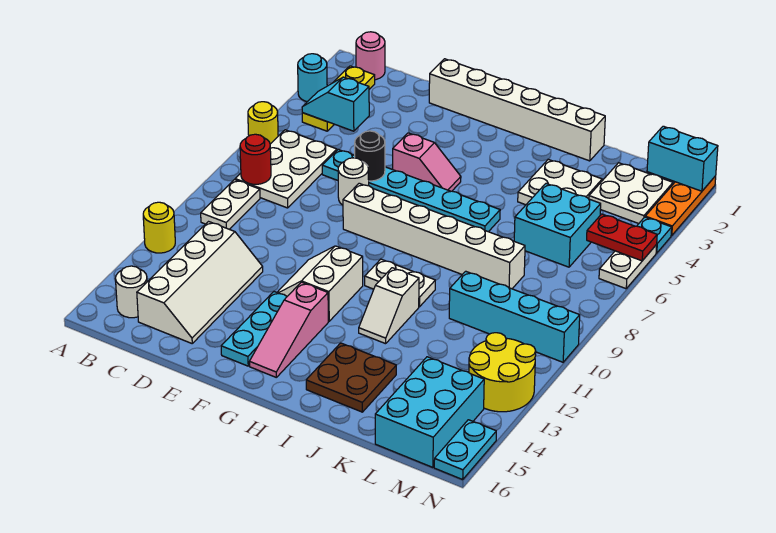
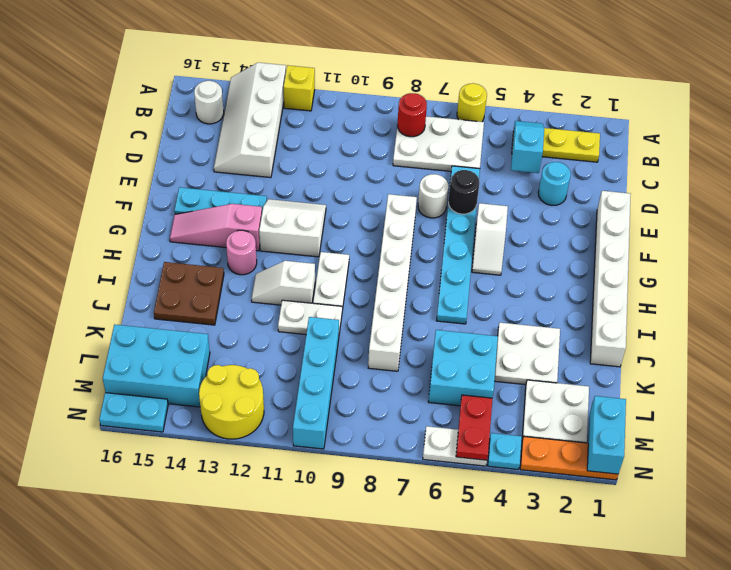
cyan round brick A3 level 1 -> cyan round brick D3 level 1
yellow round brick A12 level 1 -> yellow brick A12 level 1
pink round brick B1 level 1 -> pink round brick H13 level 1
white plate B9:B10 level 1 -> white plate J10:J11 level 1
white slope C12:D15 level 1 top C -> white slope A13:D14 level 1 top 13
pink slope F5:G5 level 1 top F -> white slope F5:G5 level 1 top F

